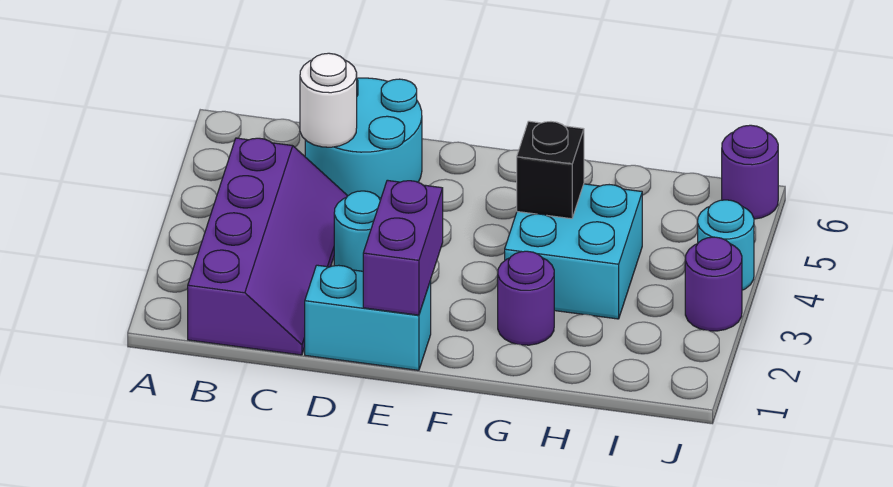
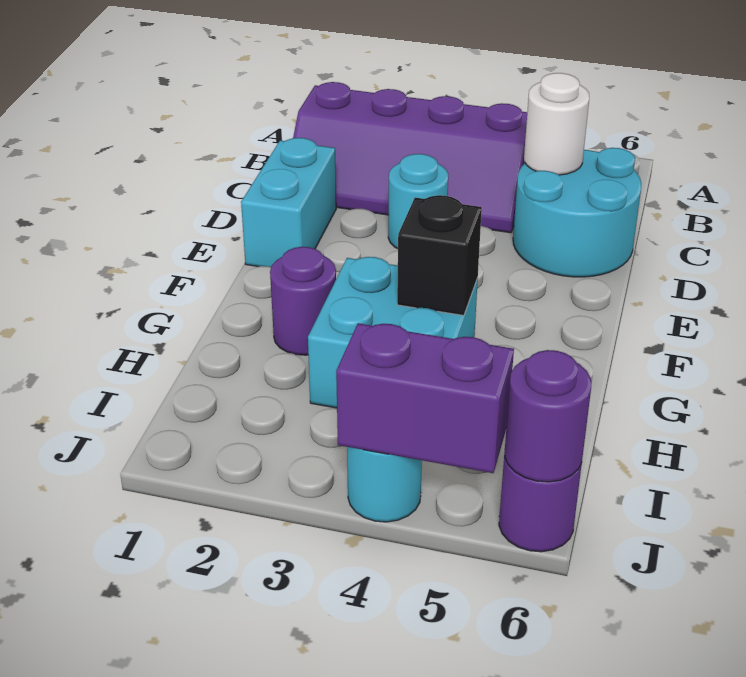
purple brick E1:E2 level 2 -> purple brick J4:J5 level 2
purple round brick J3 level 1 -> purple round brick J6 level 2

